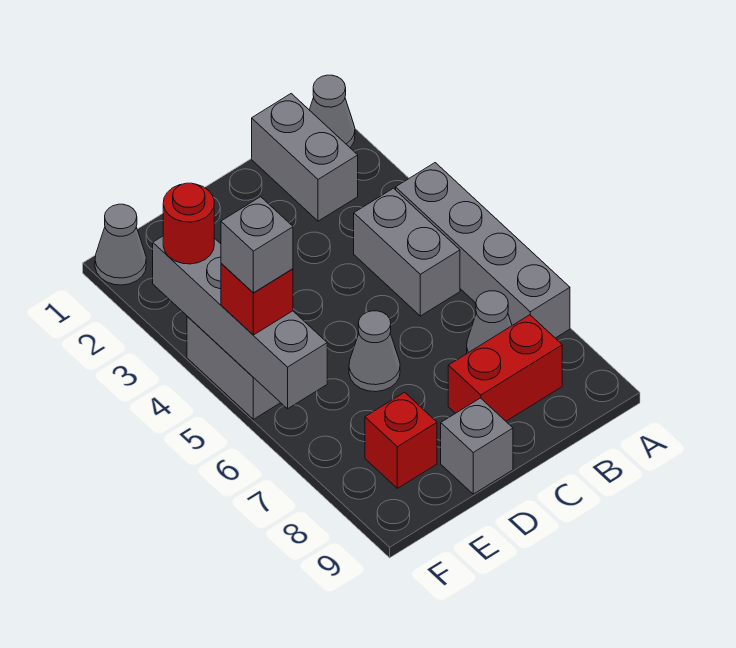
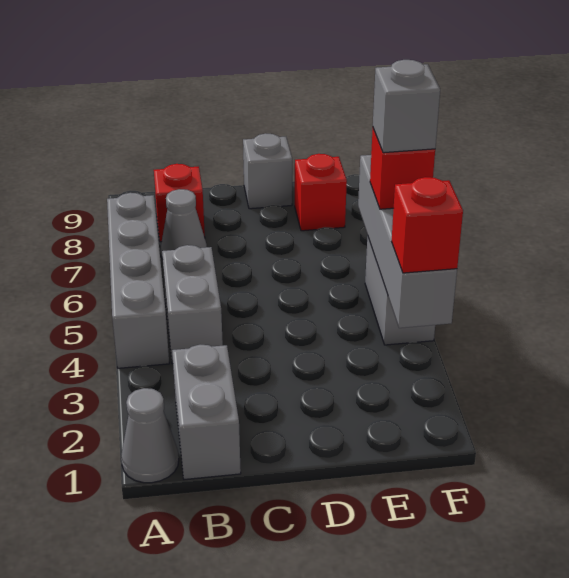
red brick B8:C8 level 1 -> red brick B8 level 1
grey cone D6 level 1 -> none
grey cone F1 level 1 -> none
red round brick F3 level 3 -> red brick F3 level 3

